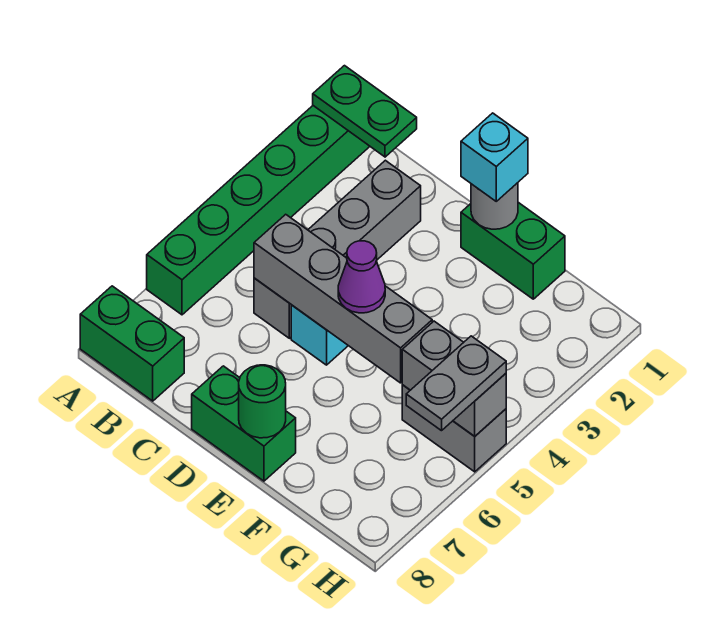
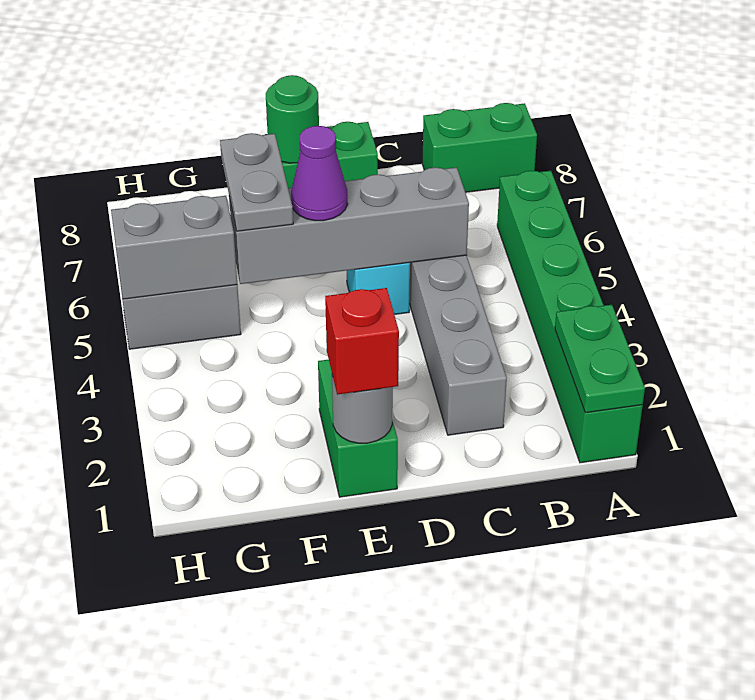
green plate A1:B1 level 2 -> green plate A1:A2 level 2
green brick E1:F1 level 1 -> green brick E1:E2 level 1
cyan brick E1 level 3 -> red brick E1 level 3
grey plate H5:H6 level 3 -> grey plate F5:F6 level 3

